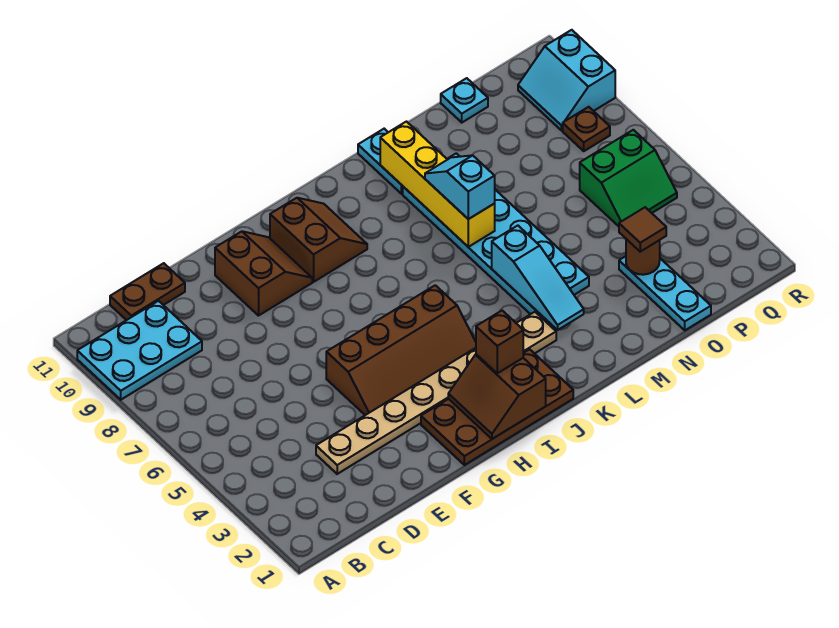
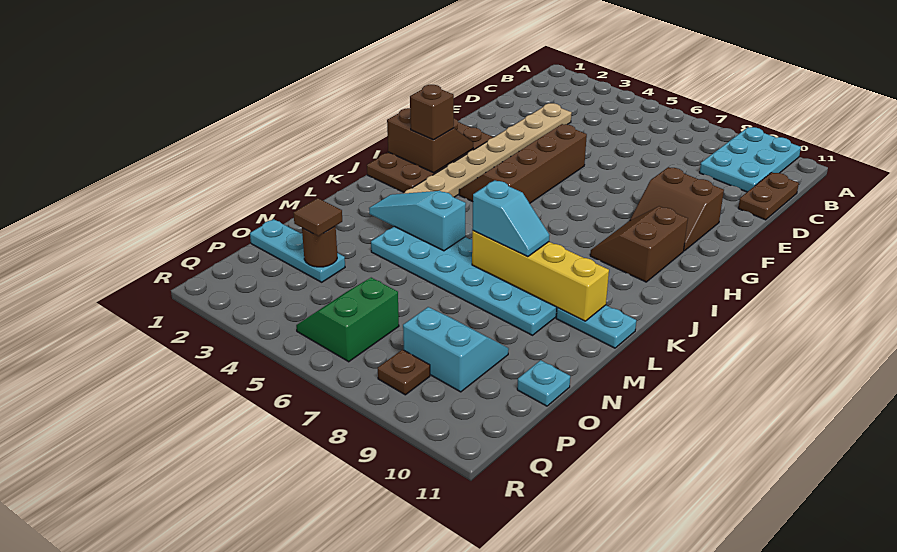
brown slope H9:I10 level 1 top H -> brown slope H9:I10 level 1 top 10
cyan slope Q9:R10 level 1 top R -> cyan slope O8:P9 level 1 top P

